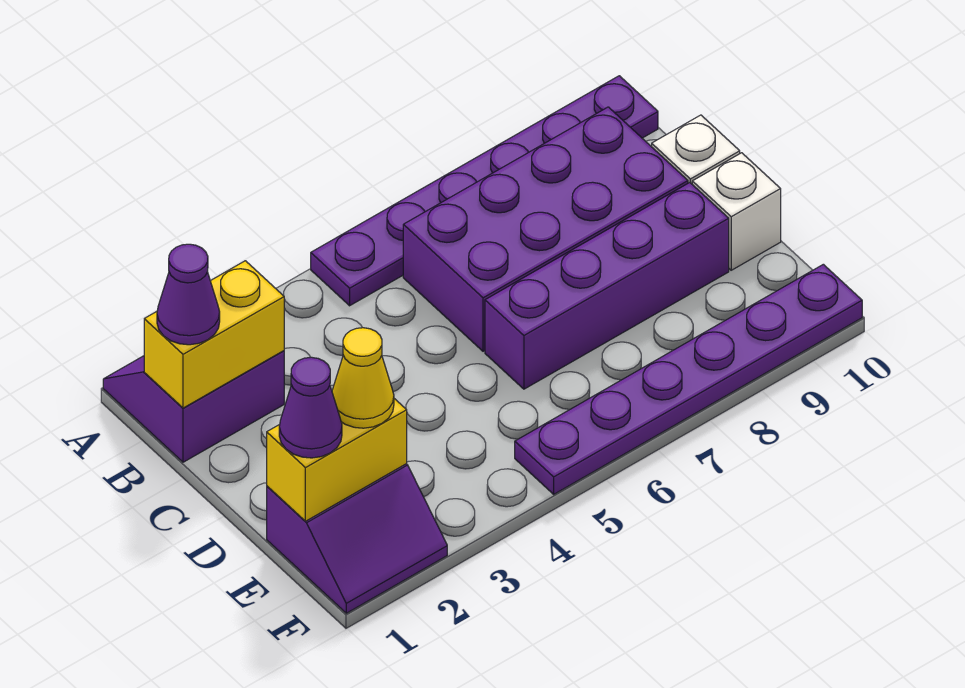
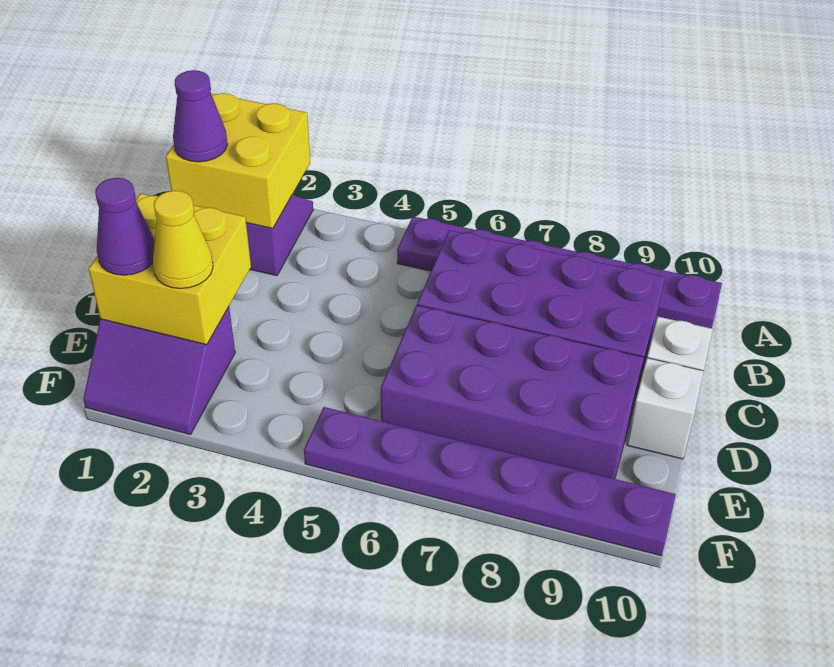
yellow brick B1:B2 level 2 -> yellow brick A1:B2 level 2
purple brick D6:D9 level 1 -> purple brick D6:E9 level 1
yellow brick E1:E2 level 2 -> yellow brick D1:E2 level 2

